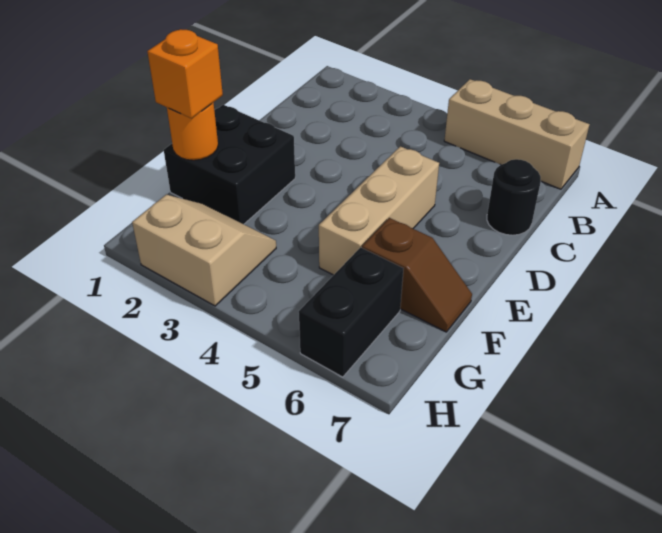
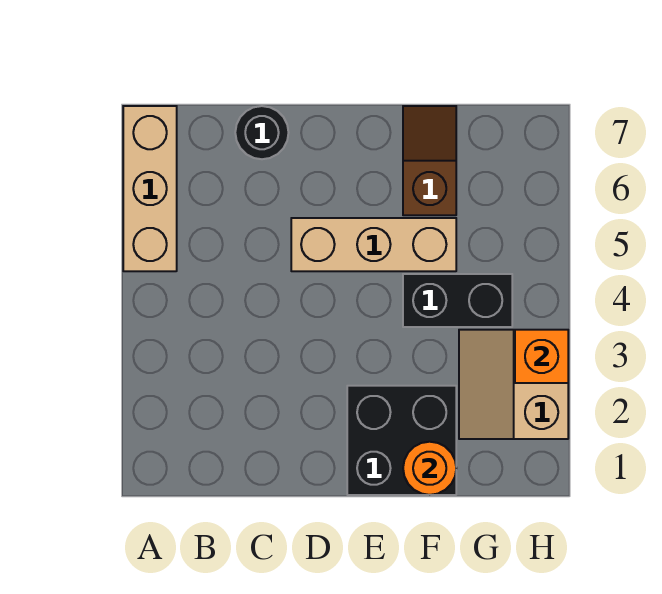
orange brick F1 level 3 -> orange brick H3 level 2
black brick G6:H6 level 1 -> black brick F4:G4 level 1

